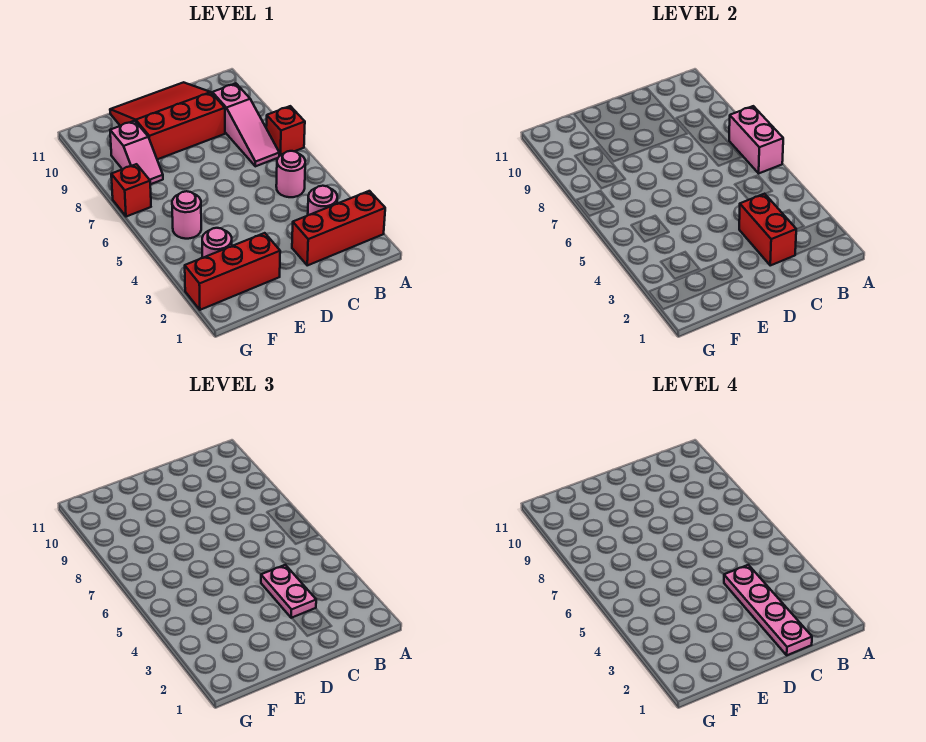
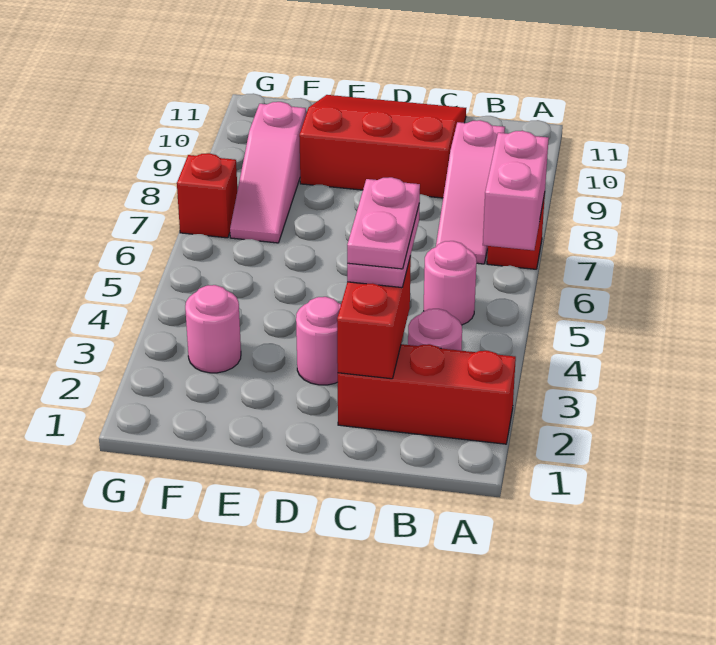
pink plate C1:C4 level 4 -> pink plate C3:C4 level 4
red brick E2:G2 level 1 -> none
pink round brick F5 level 1 -> pink round brick D3 level 1
pink slope F8:F9 level 1 top 9 -> pink slope F7:F9 level 1 top 9

